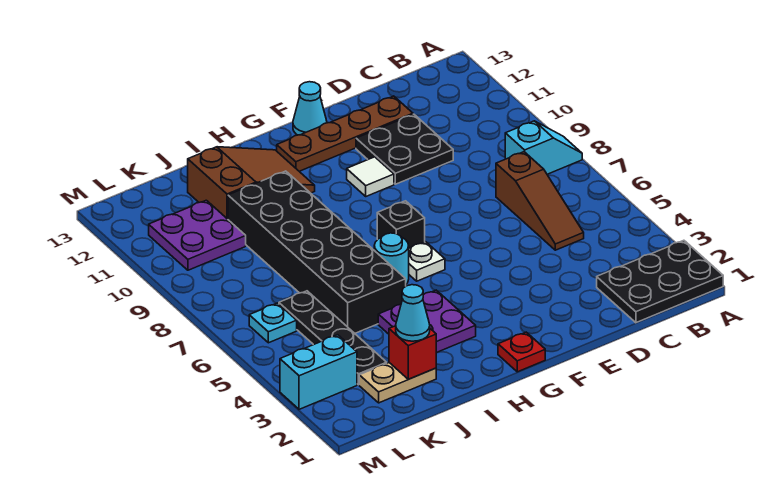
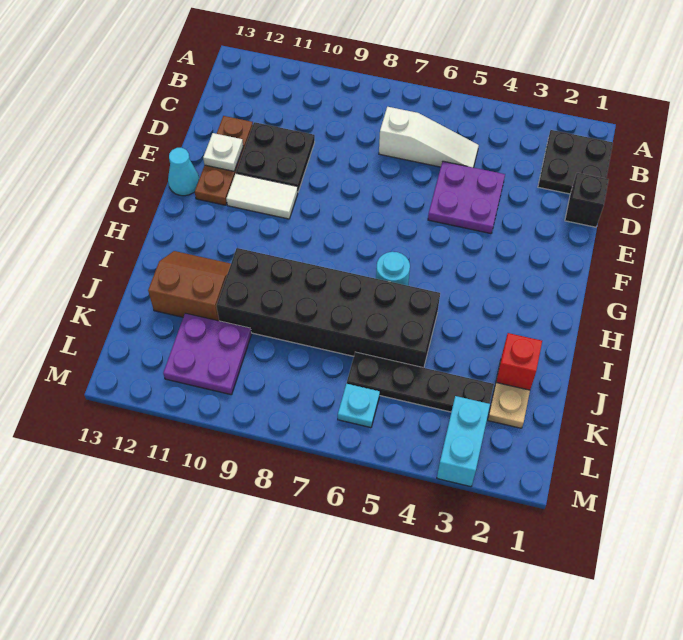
black plate A1:C2 level 1 -> black plate B1:C2 level 1
cyan slope A8:B8 level 1 top B -> none
brown slope C5:C7 level 1 top 7 -> white slope C5:C7 level 1 top 7
brown plate D12:G12 level 1 -> brown plate D12:F12 level 1
white tile F10 level 1 -> white tile F10:F11 level 1
red plate G1 level 1 -> none
white plate G6 level 1 -> white plate E12 level 2
black brick G7 level 1 -> black brick D1 level 1
purple plate H3:I4 level 1 -> purple plate D4:E5 level 1
brown slope H11:J12 level 1 top J -> brown slope I11:J12 level 1 top J
cyan cone J2 level 3 -> none

